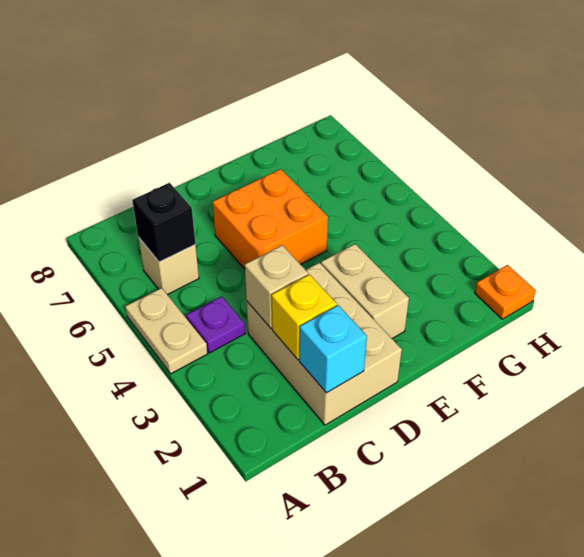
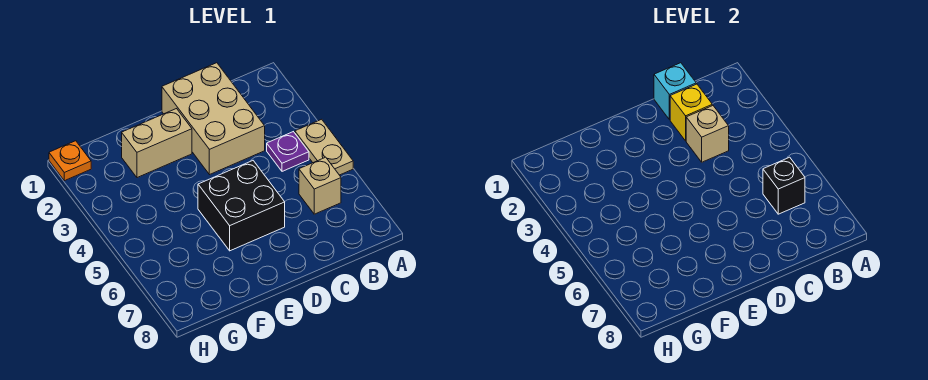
orange brick D5:E6 level 1 -> black brick D5:E6 level 1
tan brick E2:E3 level 1 -> tan brick E2:F2 level 1

